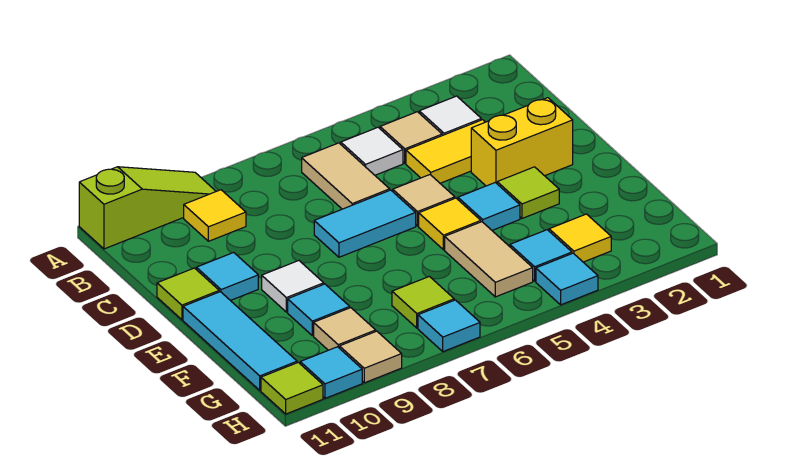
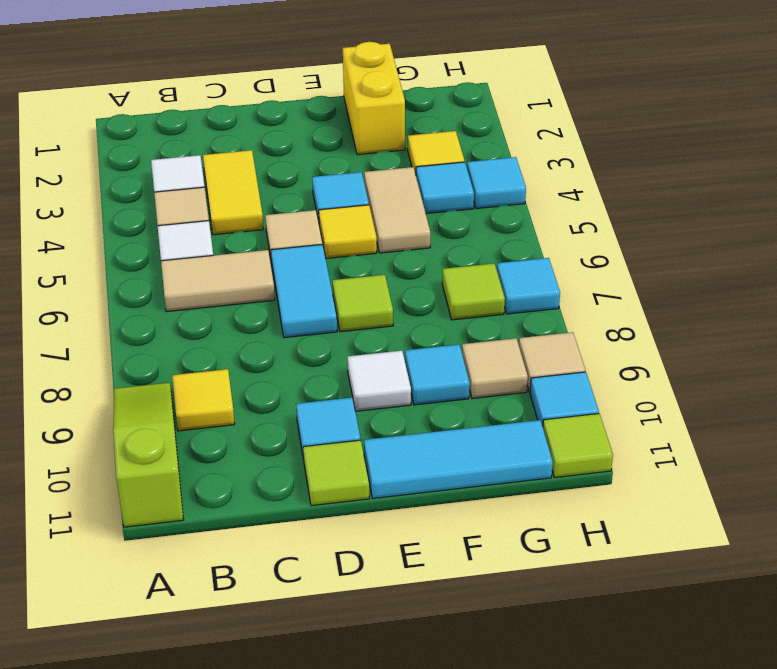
yellow brick D2:D3 level 1 -> yellow brick F1:F2 level 1
lime tile E3 level 1 -> lime tile E7 level 1
tan tile F5:G5 level 1 -> tan tile F4:F5 level 1

